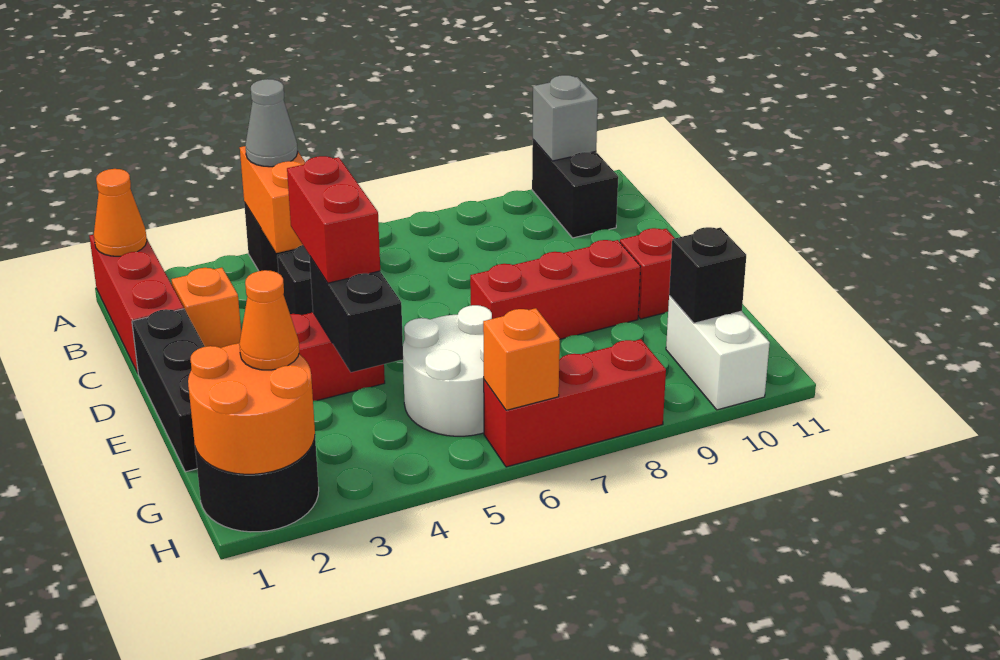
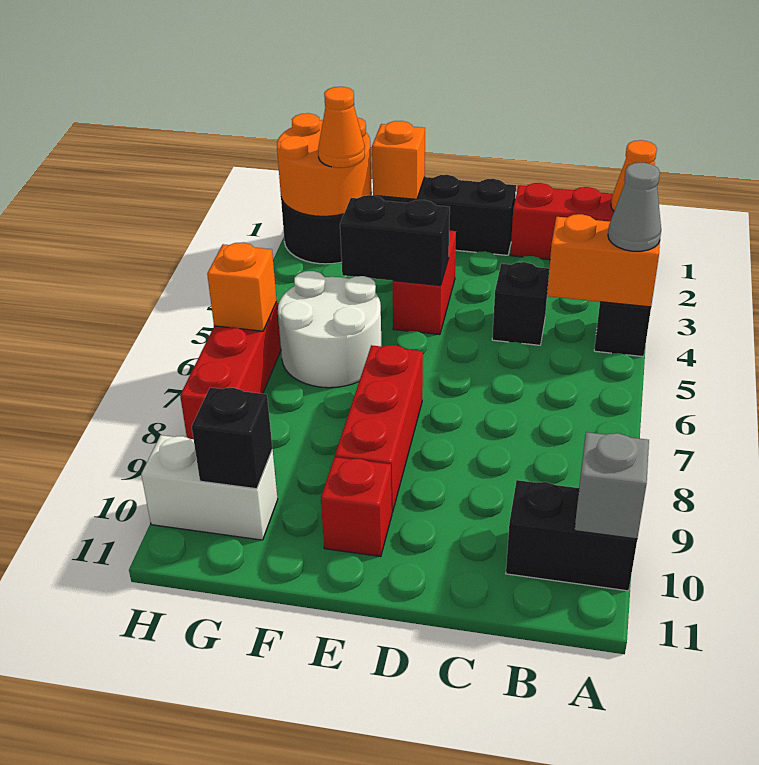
orange brick C2 level 1 -> orange brick F1 level 2
red brick D4:E4 level 3 -> none

